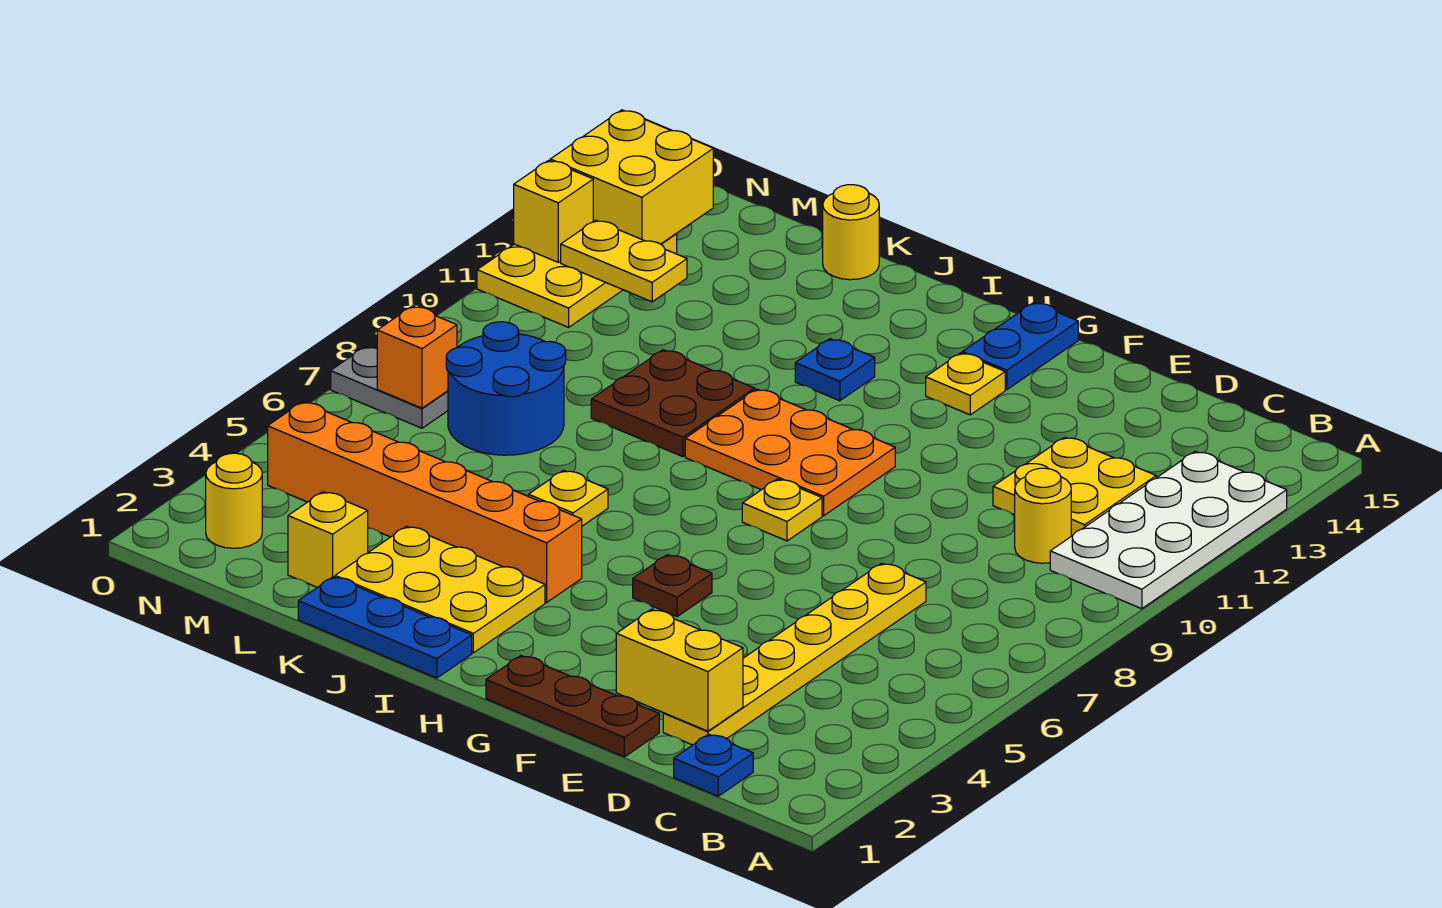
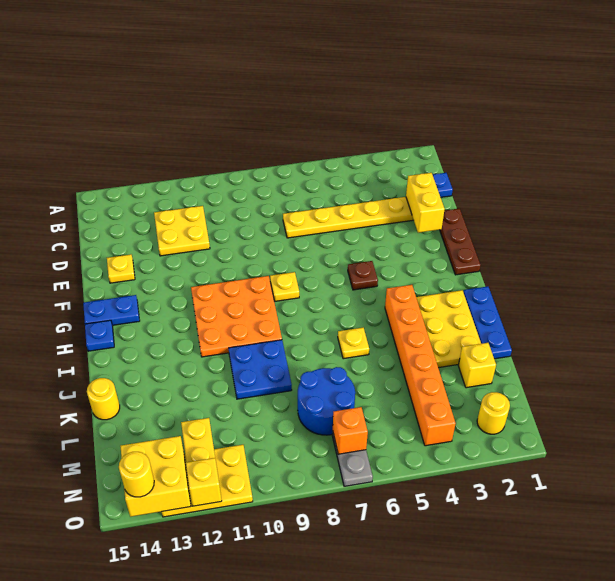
white plate A10:B13 level 1 -> none
yellow round brick C10 level 1 -> yellow round brick O14 level 3
orange plate G9:I10 level 1 -> orange plate G9:I11 level 1
yellow plate G13 level 1 -> yellow plate E14 level 1
blue plate I12 level 1 -> blue plate H15 level 1
brown plate J9:K10 level 1 -> blue plate J9:K10 level 1

